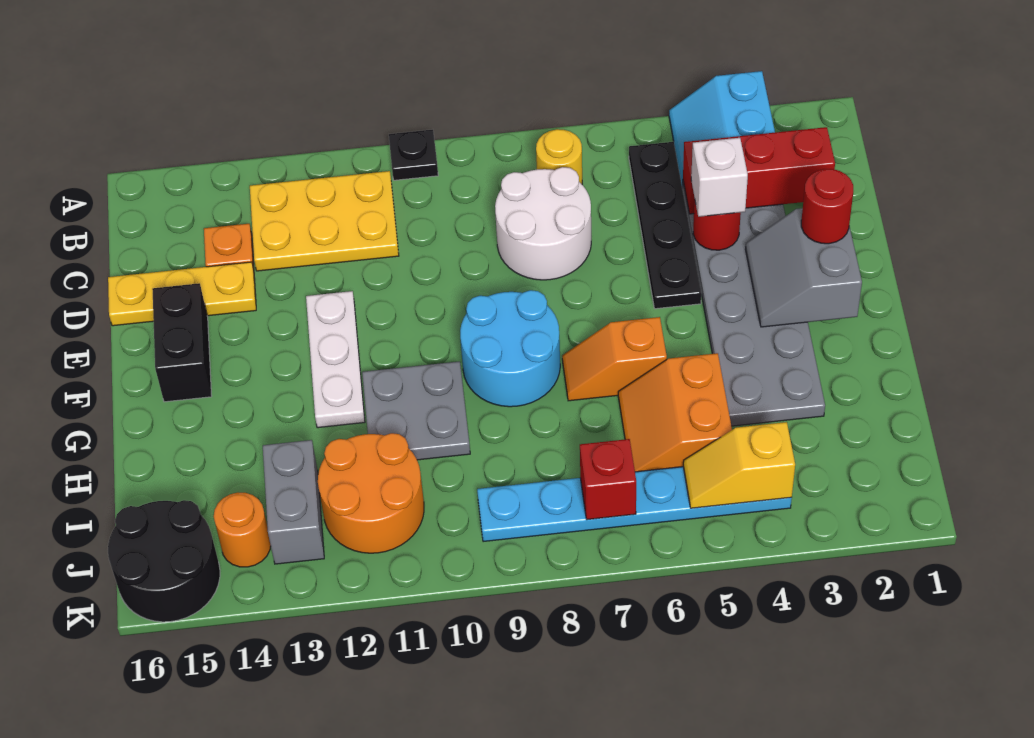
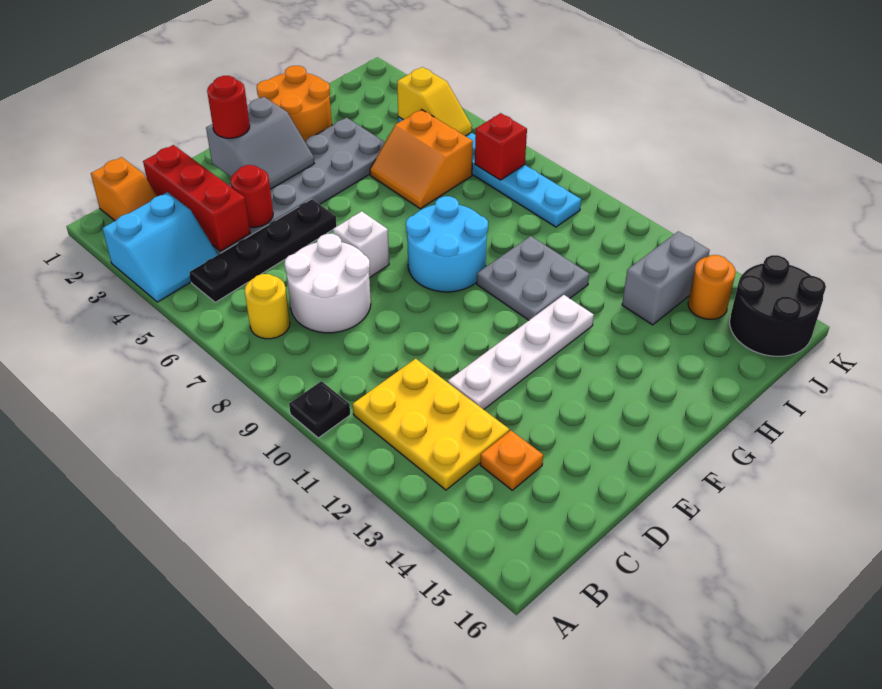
white brick D4 level 3 -> white brick E7 level 1
yellow plate D14:D16 level 1 -> none
white plate E12:G12 level 1 -> white plate D12:G12 level 1
black brick E15:F15 level 1 -> none
orange slope G6:G7 level 1 top 6 -> orange slope B1:B2 level 1 top 1
orange slope H5:I6 level 1 top 5 -> orange slope H5:I6 level 1 top I
orange round brick I11:J12 level 1 -> orange round brick G1:H2 level 1

